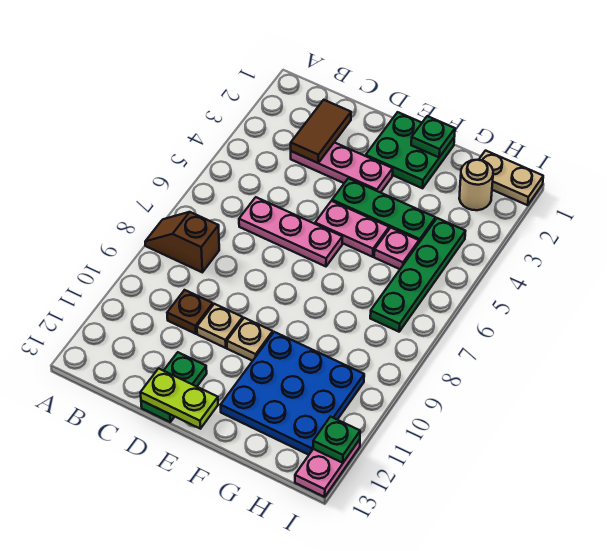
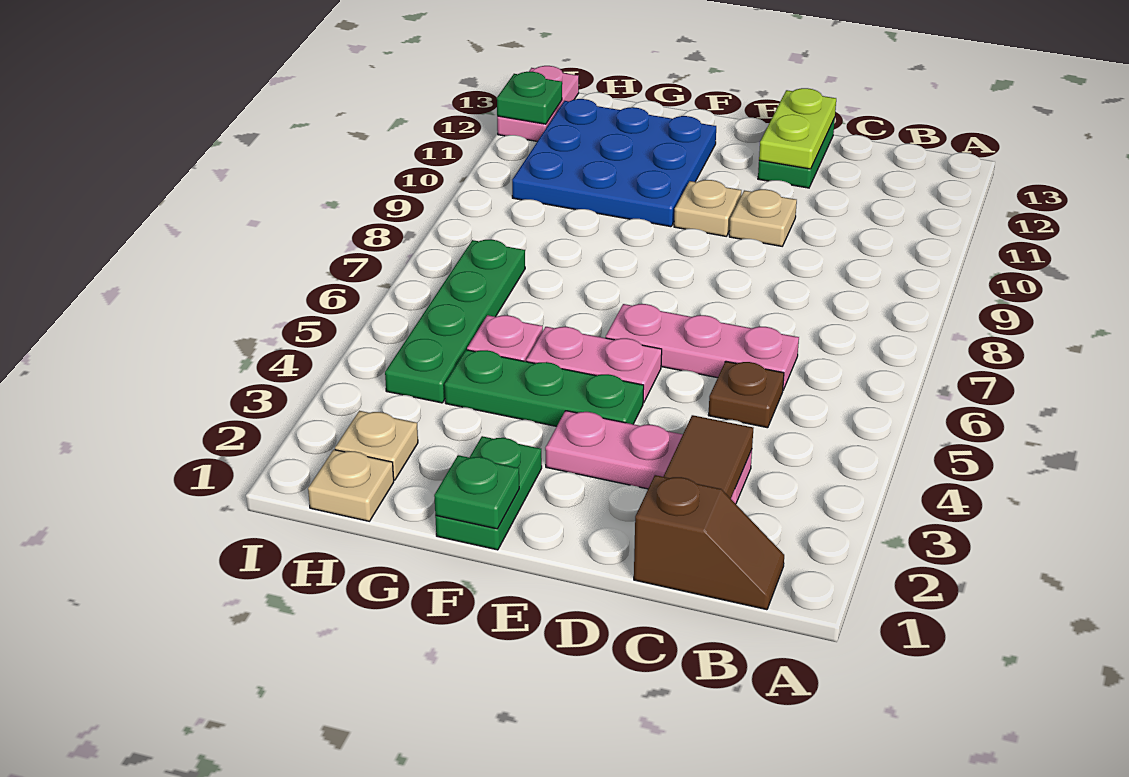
brown slope A8:B8 level 1 top B -> brown slope B1:C1 level 1 top C
brown plate C10 level 1 -> brown plate C5 level 1
lime plate D13:E13 level 2 -> lime plate D12:D13 level 2
green plate E1:F2 level 1 -> green plate F1:F2 level 1
tan plate H1:I1 level 1 -> tan plate H1 level 1
tan round brick H2 level 1 -> tan plate H2 level 1

